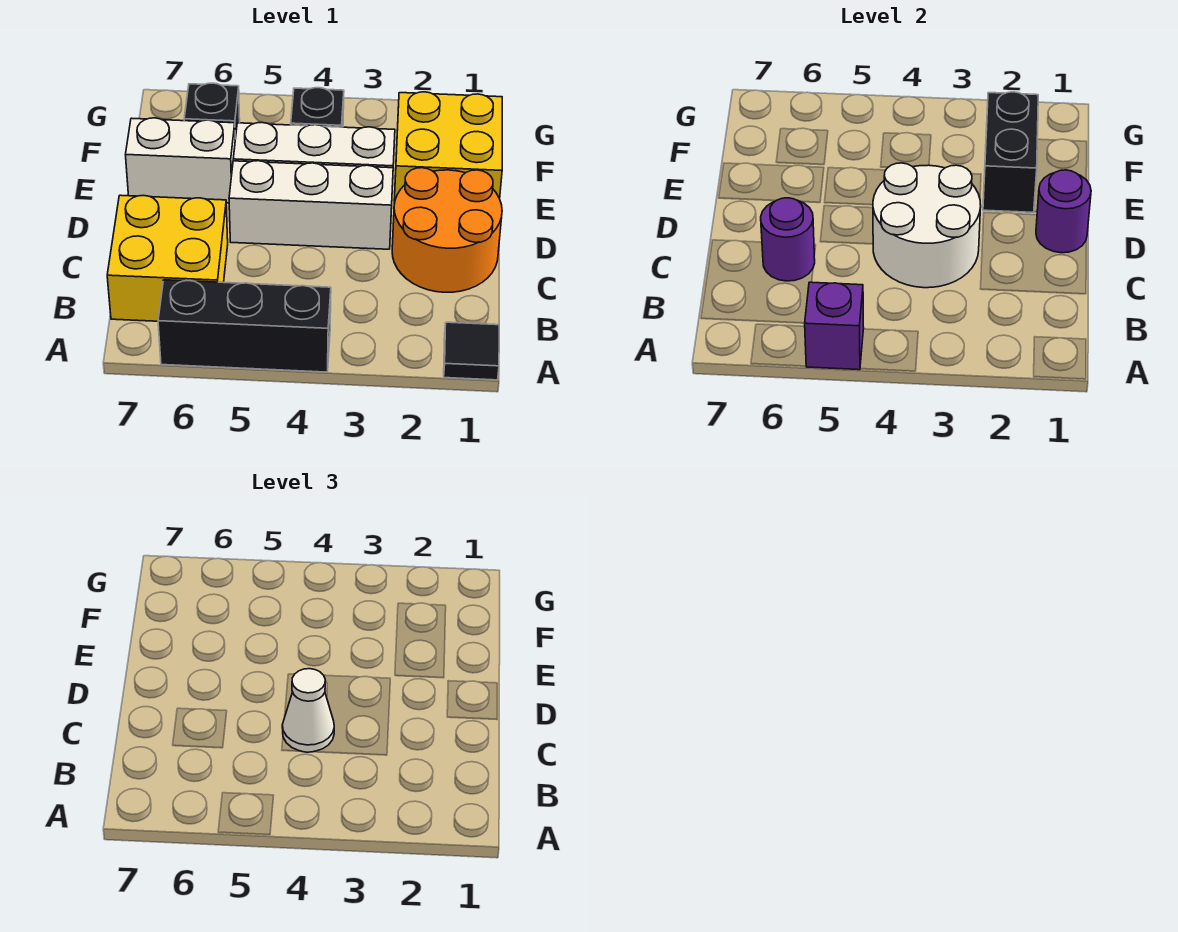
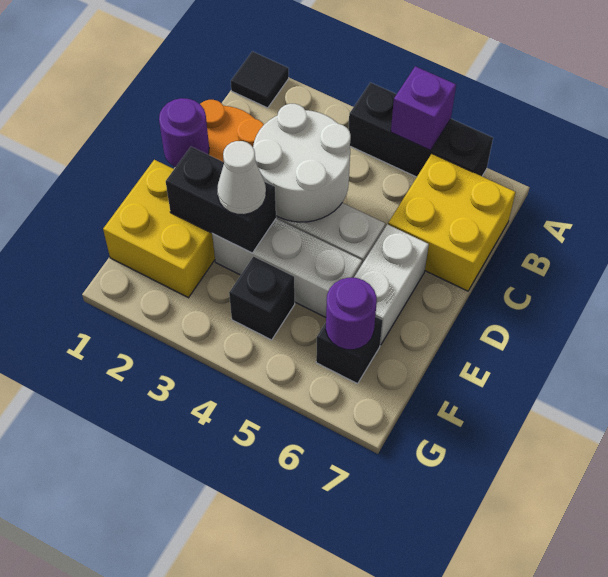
white cone C4 level 3 -> white cone E3 level 3
purple round brick C6 level 2 -> purple round brick F6 level 2
black brick E2:F2 level 2 -> black brick E2:E3 level 2
white brick E6:E7 level 1 -> white brick D6:E6 level 1

